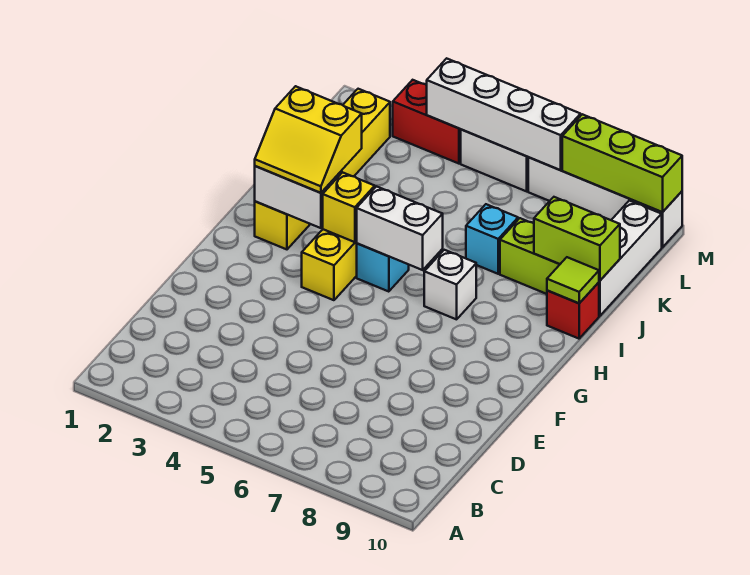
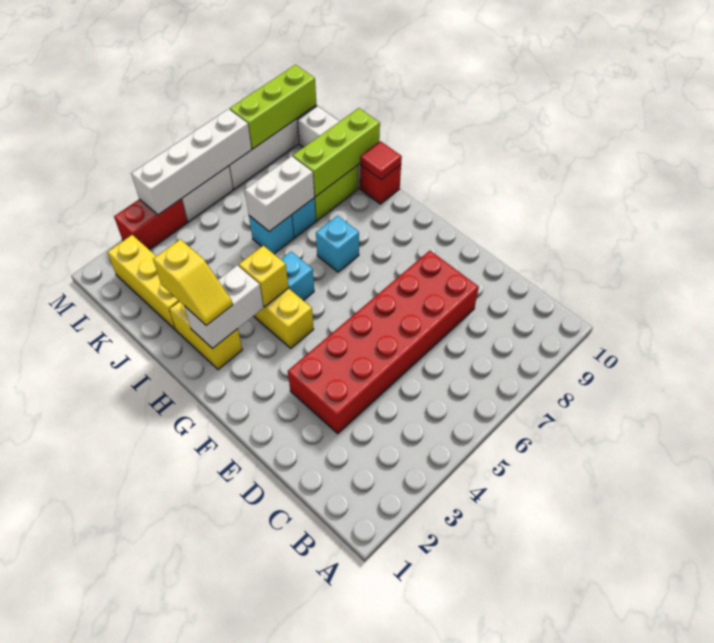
none -> red brick D3:E8 level 1
yellow slope H2:I3 level 3 top I -> yellow slope H2:I2 level 3 top I
white brick H5:H6 level 2 -> white brick J6:J7 level 2
white brick H7 level 1 -> cyan brick H7 level 1
lime tile I10 level 2 -> red tile I10 level 2
none -> cyan brick J6 level 1
lime brick J9:J10 level 2 -> lime brick J8:J10 level 2

